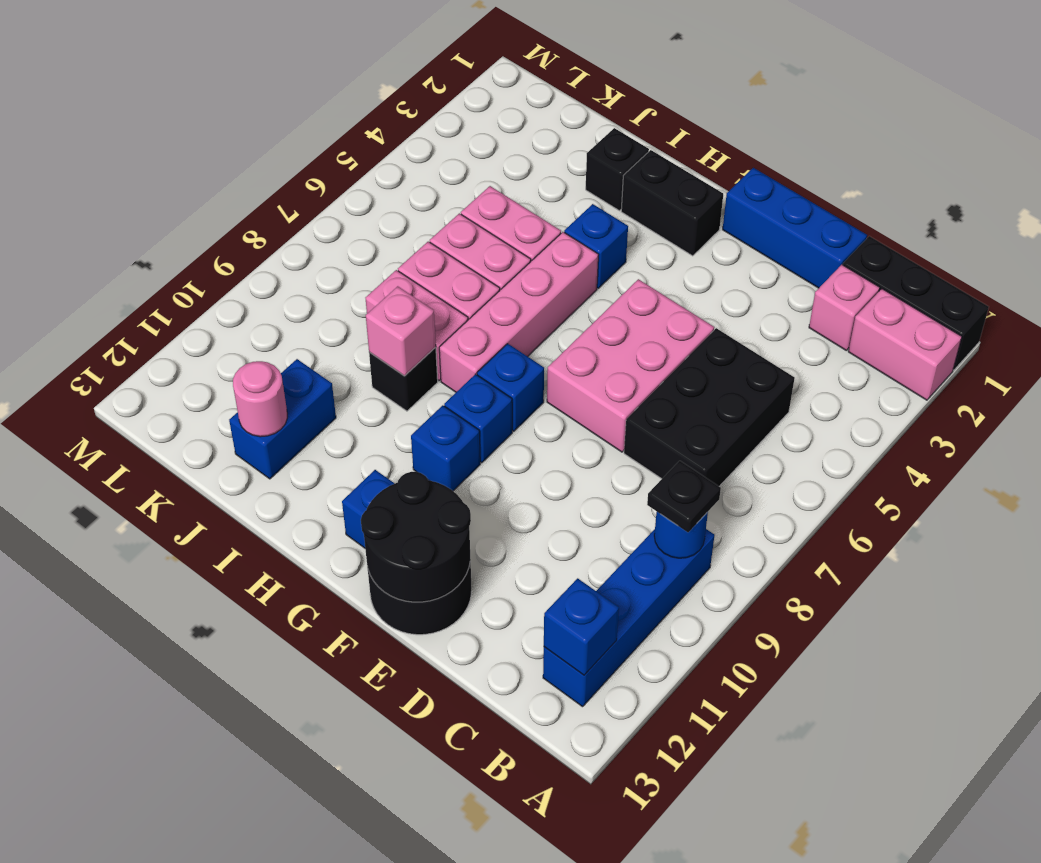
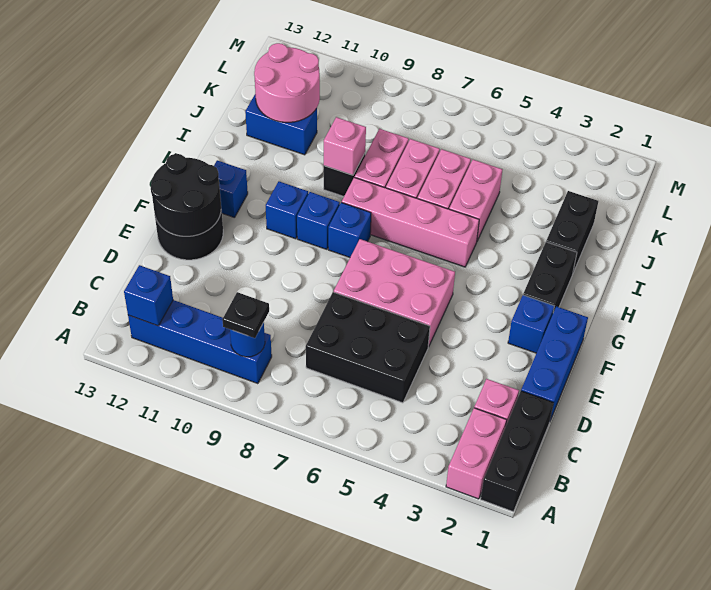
blue brick H4 level 1 -> blue brick F2 level 1
black brick I2 level 1 -> black brick I2:J2 level 1
pink round brick J12 level 2 -> pink round brick J11:K12 level 2

